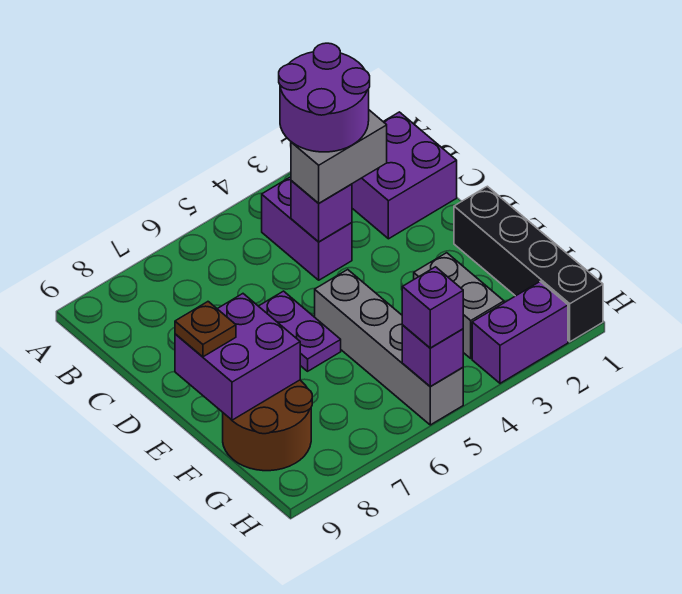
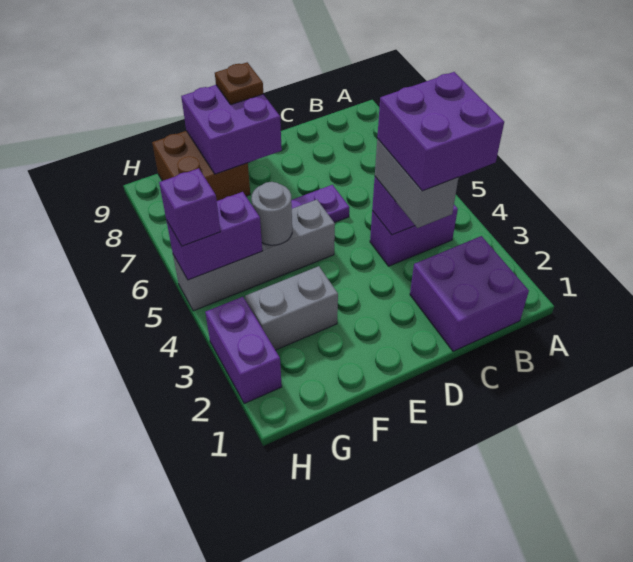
purple round brick B3:C4 level 4 -> purple brick B3:C4 level 4
black brick E1:H1 level 1 -> none
none -> grey round brick F5 level 2
brown round brick F8:G9 level 1 -> brown brick F8:G9 level 1
purple brick H5 level 2 -> purple brick G5:H5 level 2

